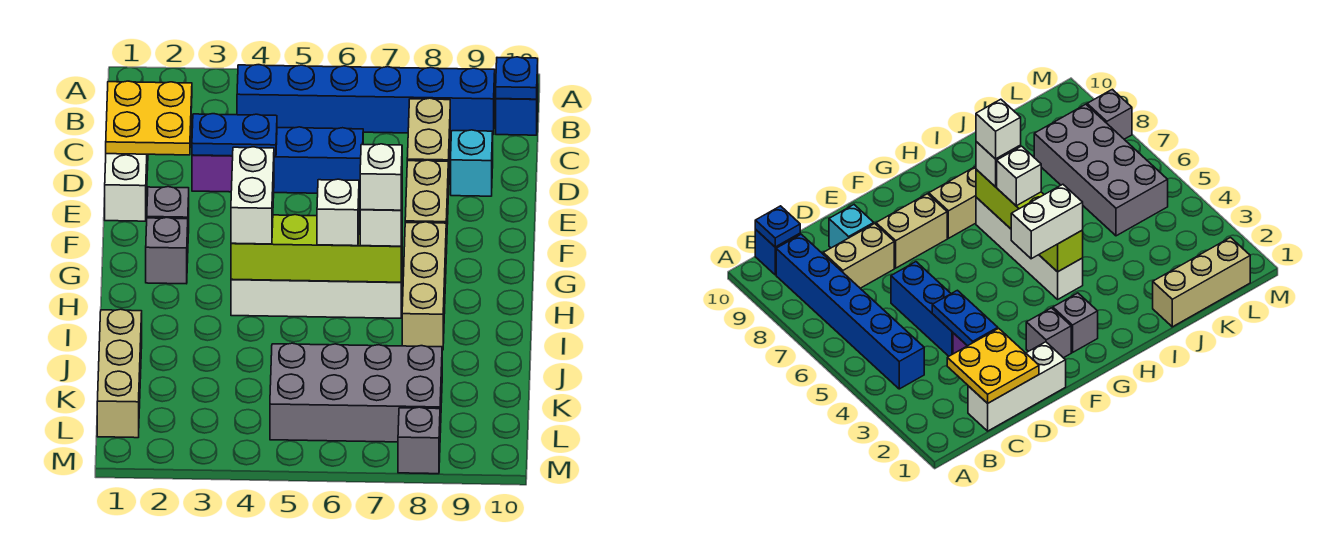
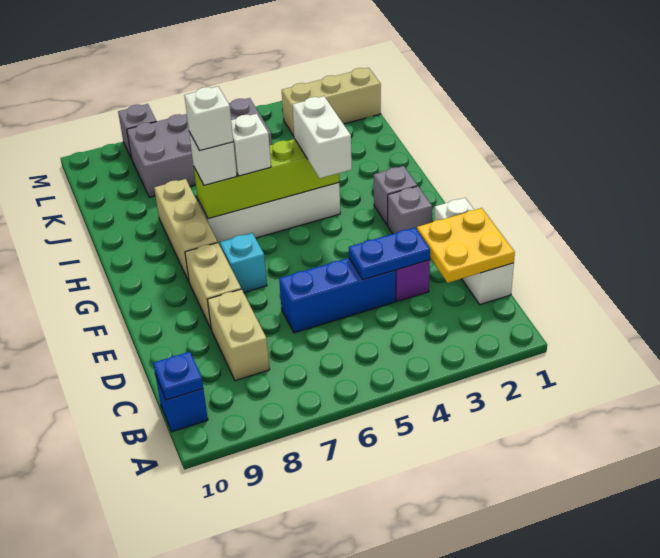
blue brick B4:B9 level 1 -> none
cyan brick D9 level 1 -> cyan brick F7 level 1
tan brick J1:L1 level 1 -> tan brick L1:L3 level 1

